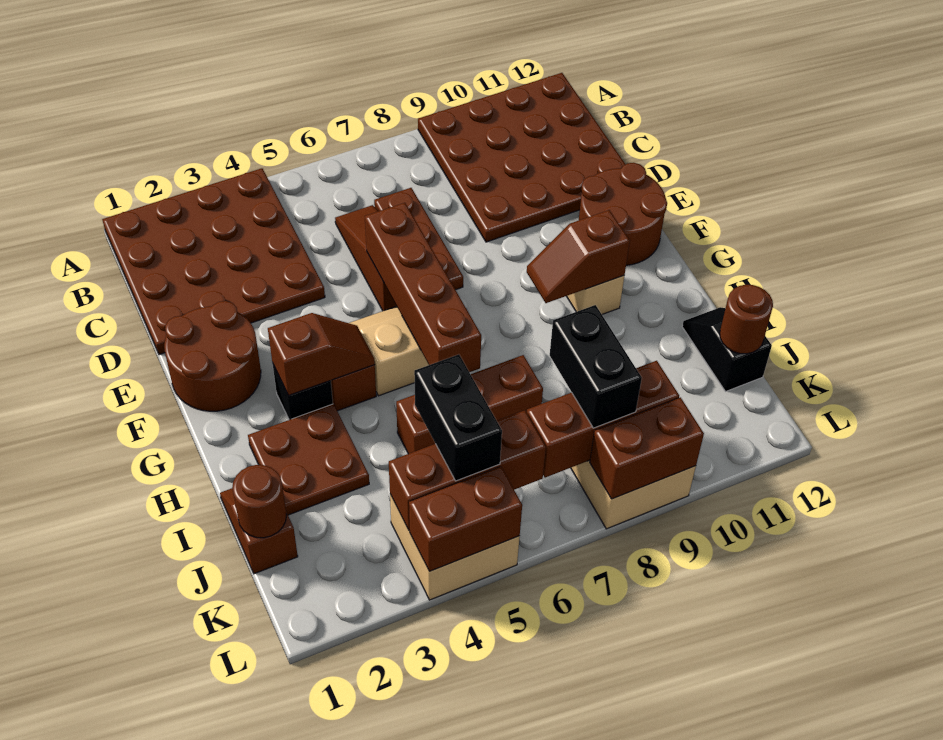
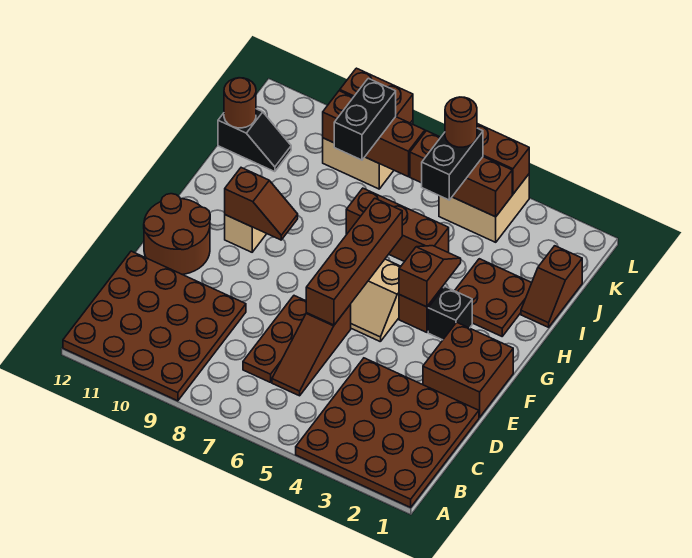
brown round brick E1:F2 level 1 -> brown brick E1:F2 level 1
brown slope G3:G4 level 2 top 3 -> brown slope G4:H4 level 2 top G
black slope I12:J12 level 1 top J -> black slope J11:J12 level 1 top 12
brown round brick J1 level 2 -> brown round brick K5 level 4

